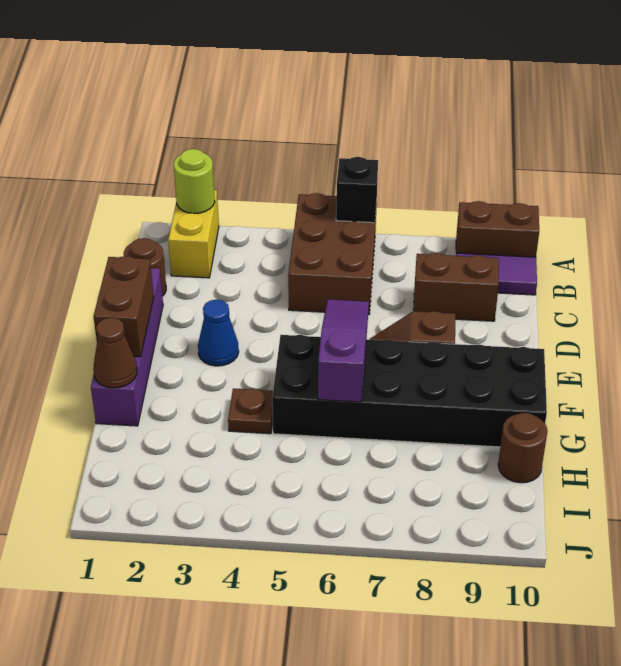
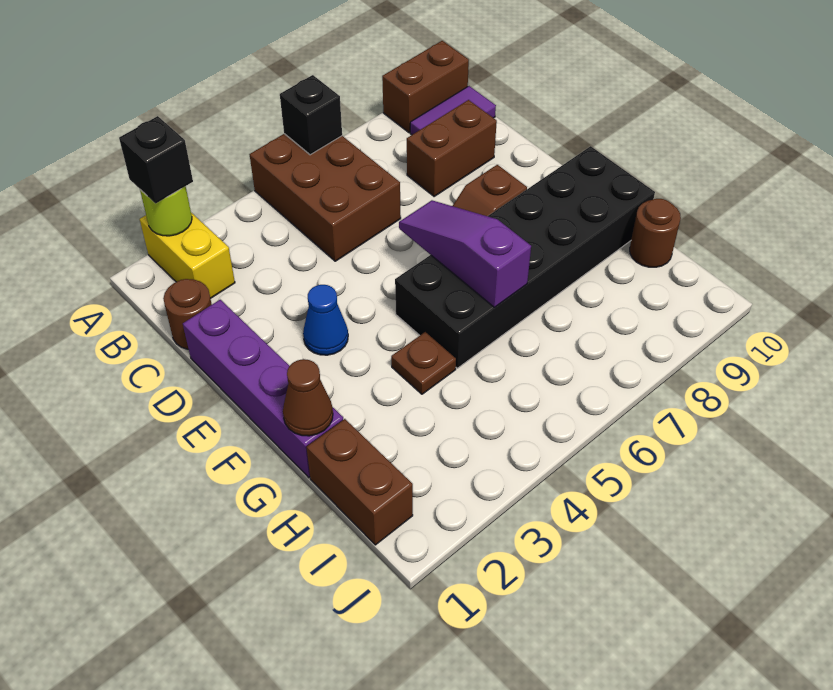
none -> black brick A2 level 3
brown brick E1:F1 level 2 -> brown brick H1:I1 level 1

